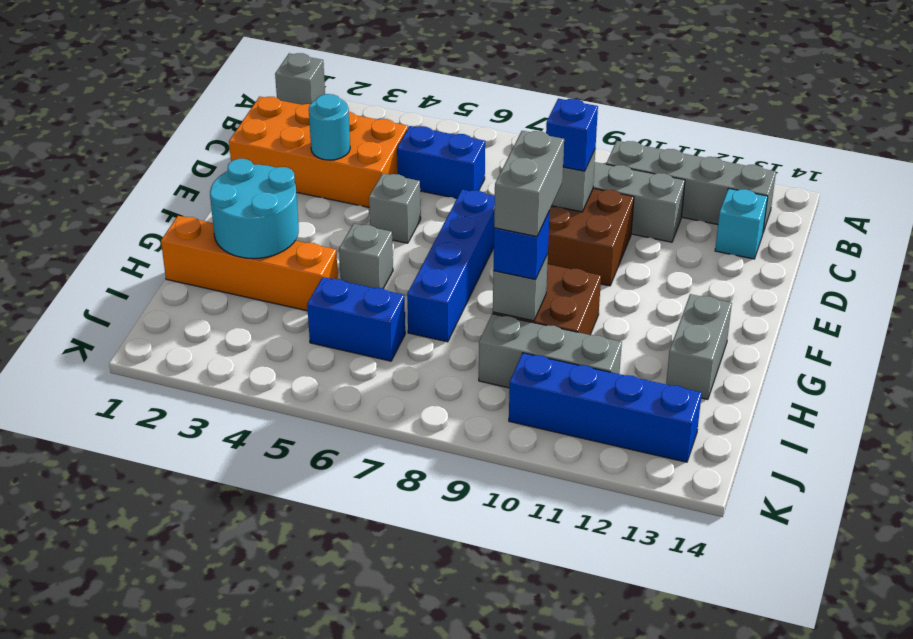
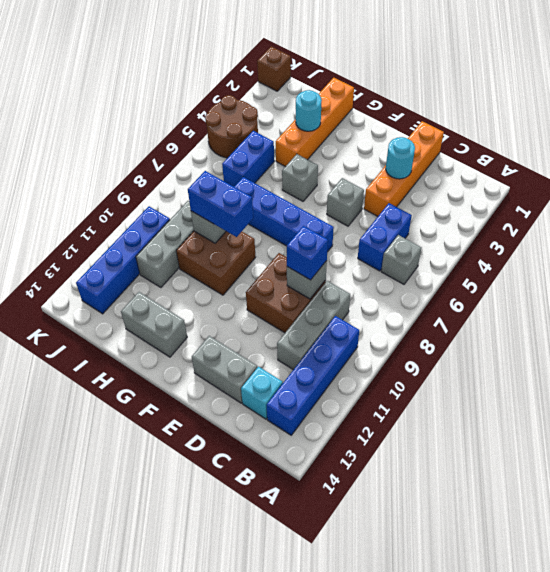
grey brick A1 level 1 -> grey brick B6 level 1
grey brick B10:B13 level 1 -> blue brick B10:B13 level 1
orange brick C1:D4 level 1 -> orange brick D1:D4 level 1
cyan round brick G2:H3 level 2 -> cyan round brick H3 level 2
grey brick G9:H9 level 4 -> grey brick D13:E13 level 1
blue brick H9 level 3 -> blue brick G9:H9 level 3
none -> brown round brick J4:K5 level 1
none -> brown brick K1 level 1

